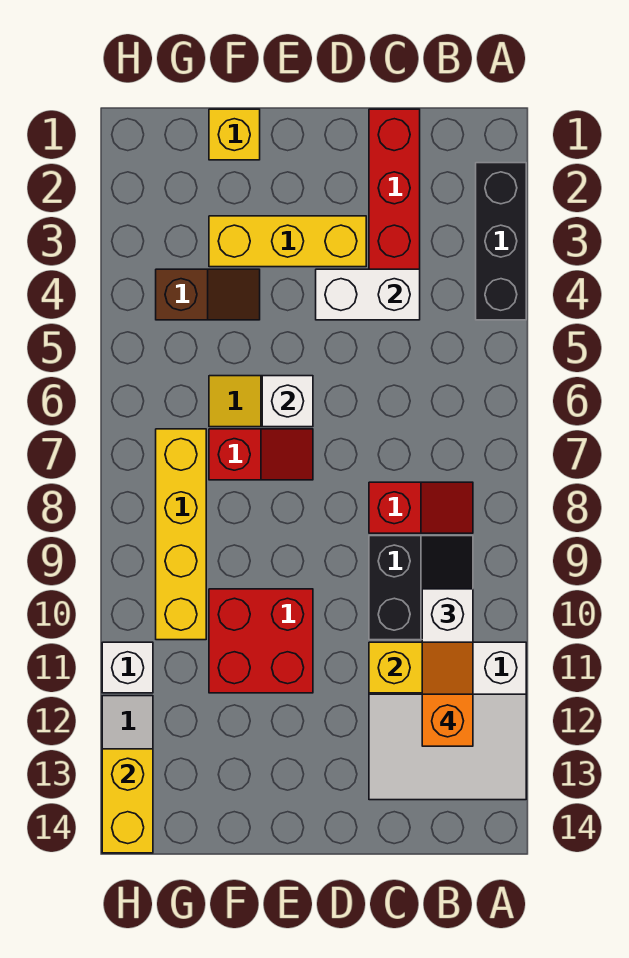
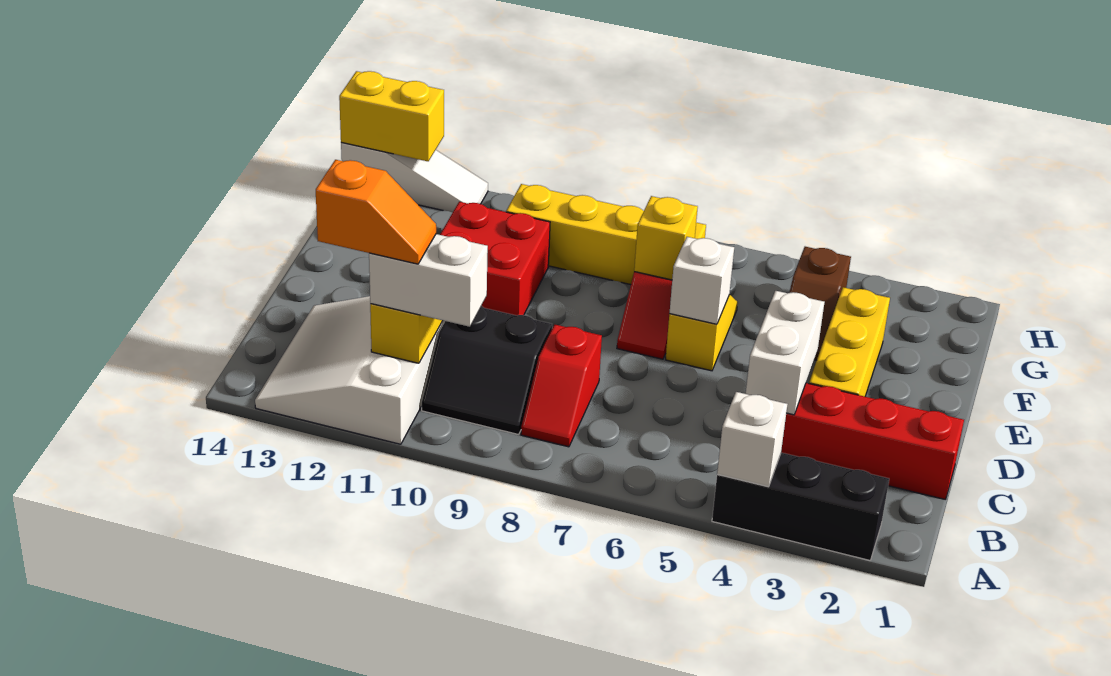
yellow brick F1 level 1 -> yellow brick F7 level 2
white brick H11 level 1 -> white brick A4 level 2

